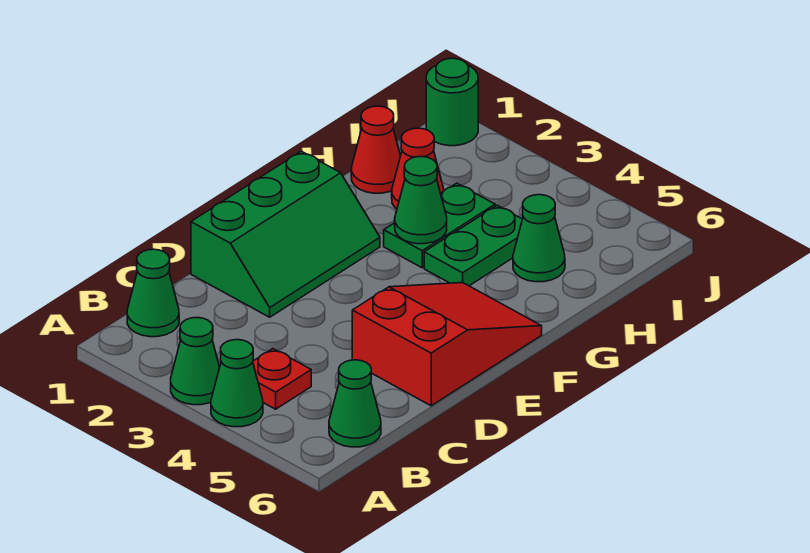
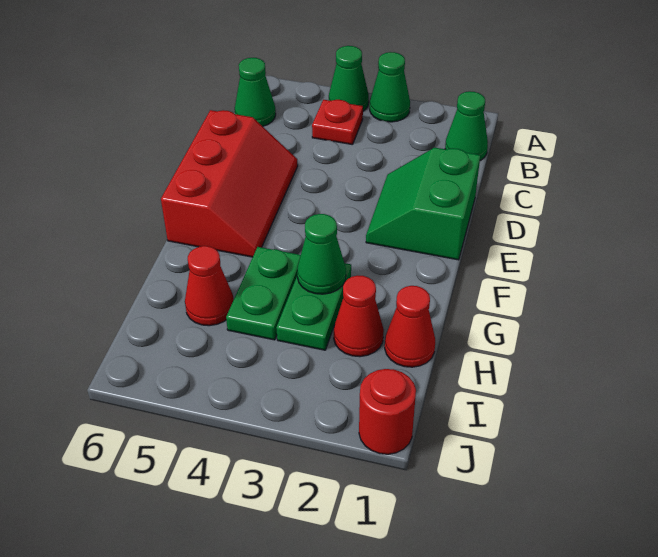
green slope D1:F2 level 1 top 1 -> green slope D1:E2 level 1 top 1
red slope D5:F6 level 1 top D -> red slope D5:F6 level 1 top 6
green cone H5 level 1 -> red cone H5 level 1
green round brick J1 level 1 -> red round brick J1 level 1

